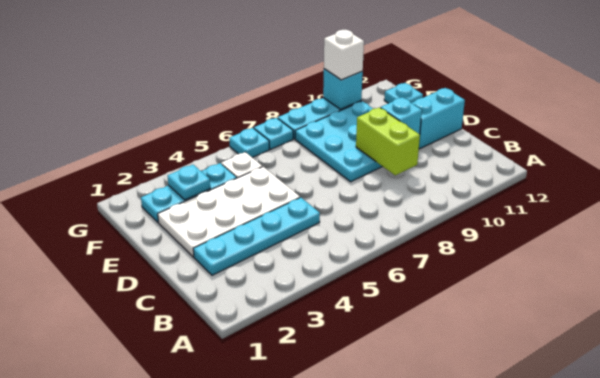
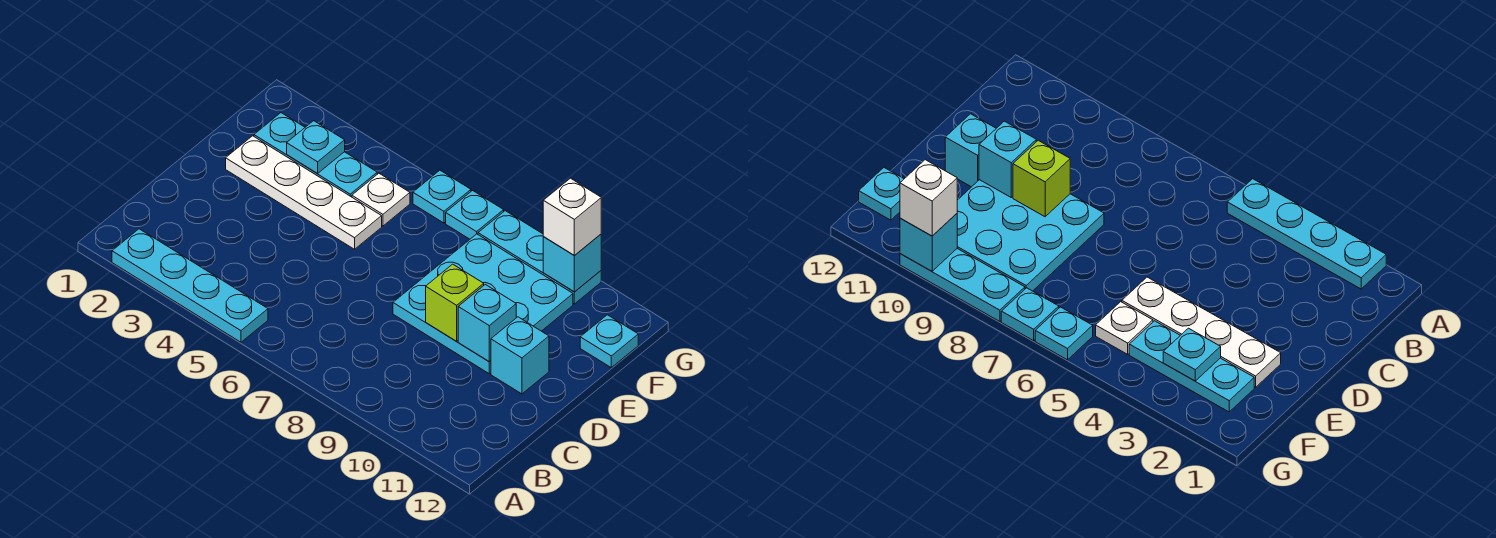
cyan plate C2:C5 level 1 -> cyan plate A2:A5 level 1
lime brick C9:D9 level 2 -> lime brick D9 level 2
white plate D2:E5 level 1 -> white plate E2:E5 level 1
cyan brick D11:D12 level 1 -> cyan brick D11 level 1

